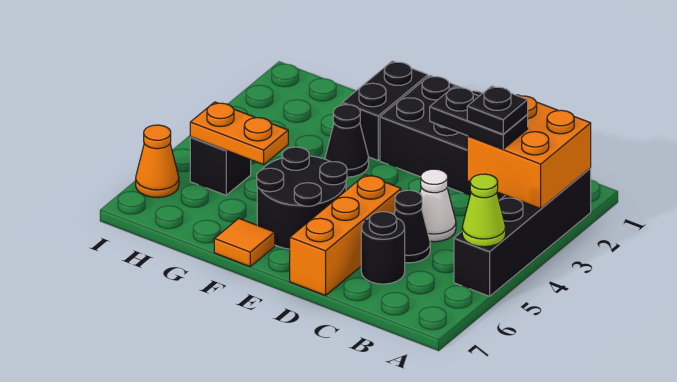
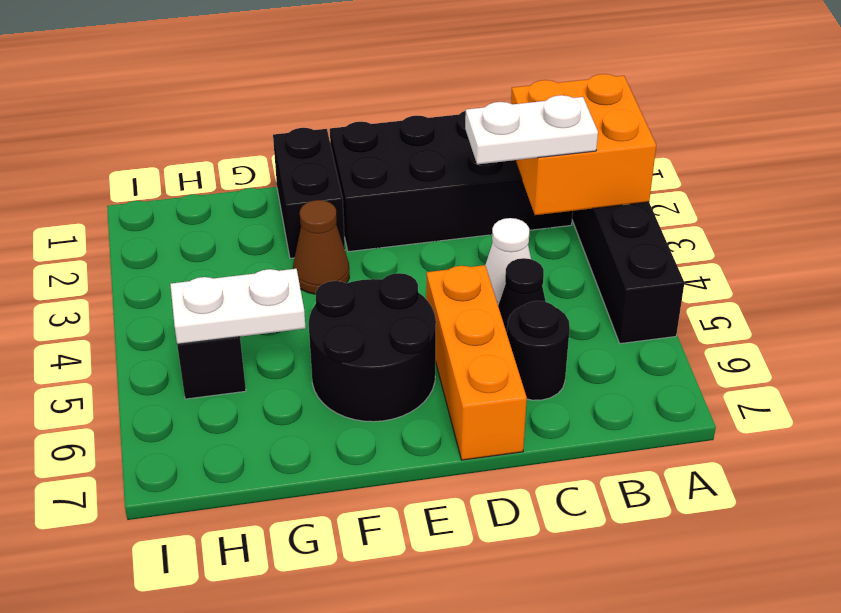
lime cone A5 level 2 -> none
black plate B3:C3 level 3 -> white plate B3:C3 level 3
black plate B3 level 4 -> none
black cone F3 level 1 -> brown cone F3 level 1
orange tile F7 level 1 -> none
orange plate G5:H5 level 2 -> white plate G5:H5 level 2
orange cone I6 level 1 -> none

